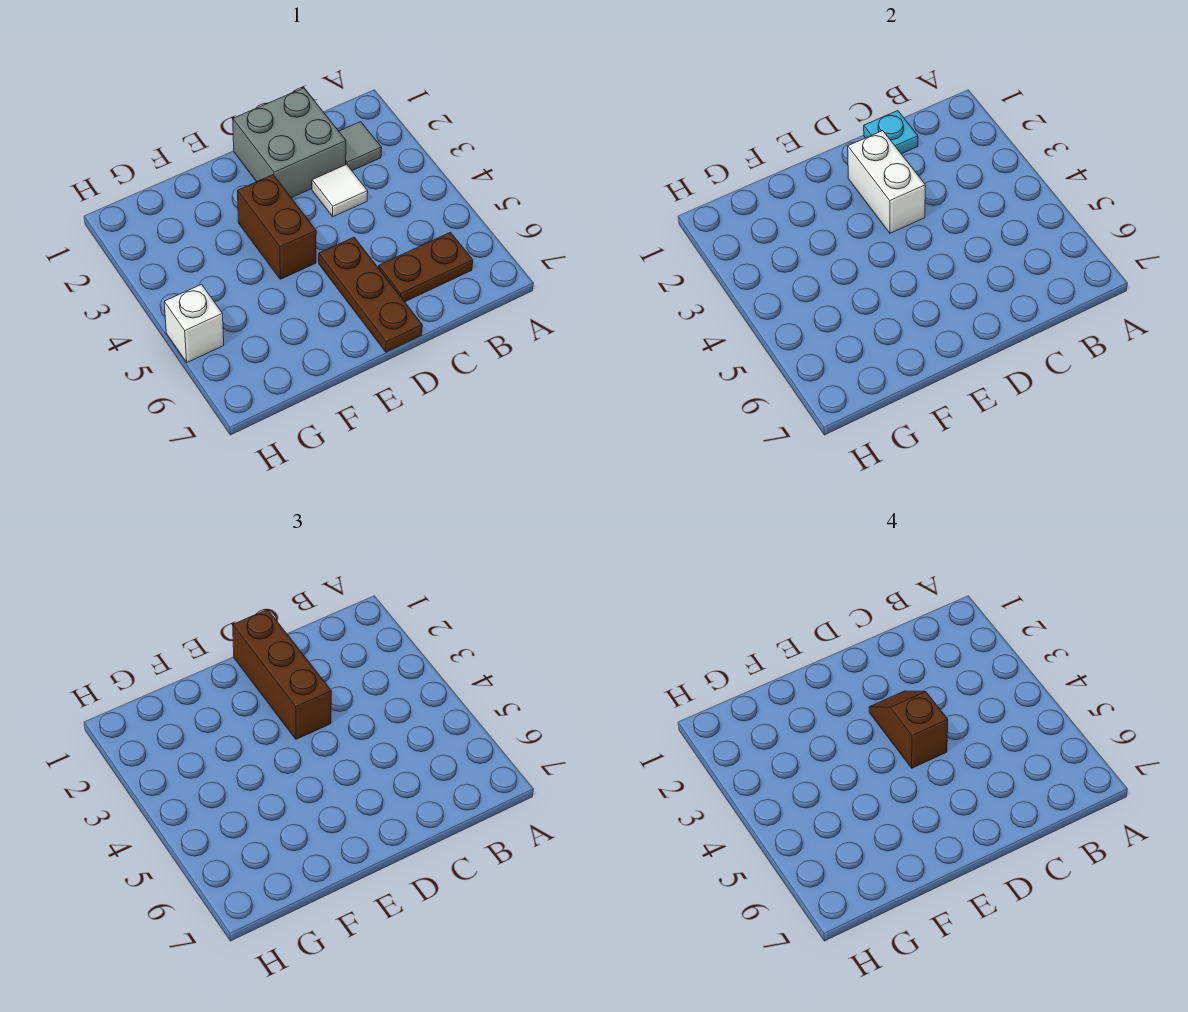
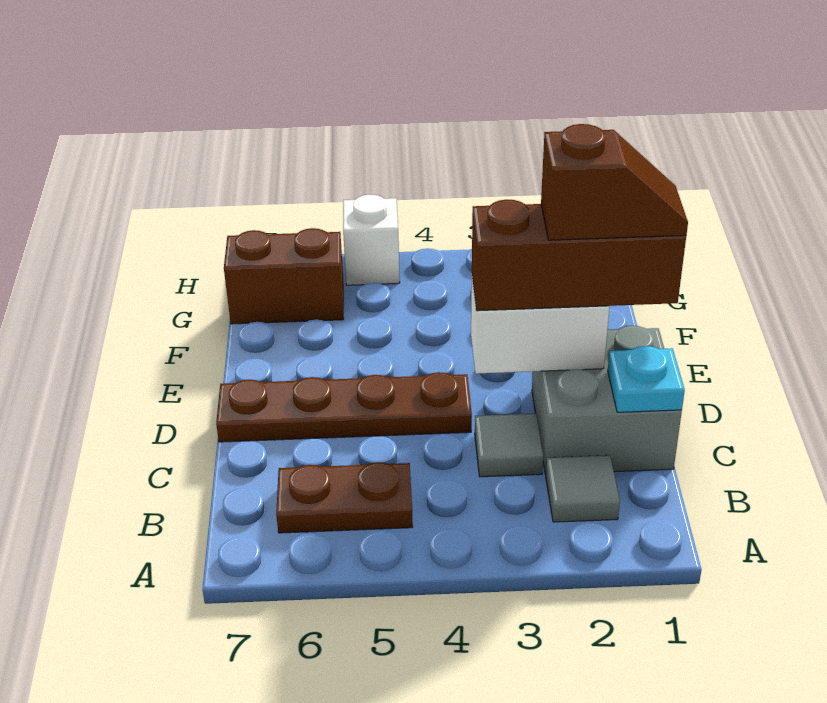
brown plate B6:C6 level 1 -> brown plate B5:B6 level 1
white tile C3 level 1 -> grey tile C3 level 1
brown slope D3:D4 level 4 top 4 -> brown slope D1:D2 level 4 top 2
brown plate D5:D7 level 1 -> brown plate D4:D7 level 1
brown brick E3:E4 level 1 -> brown brick G6:G7 level 1

